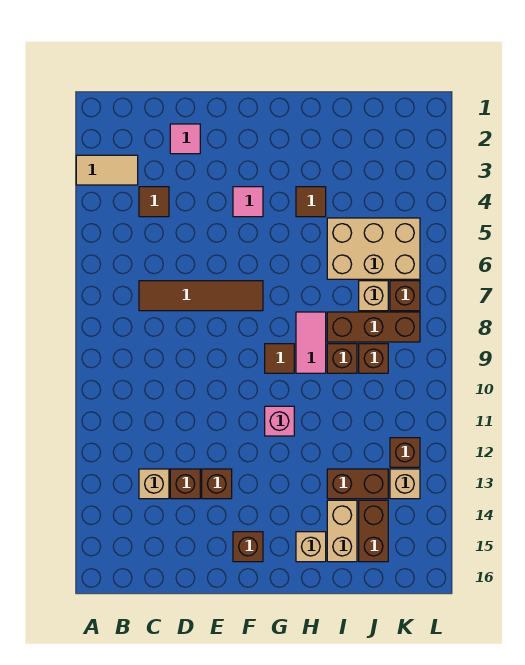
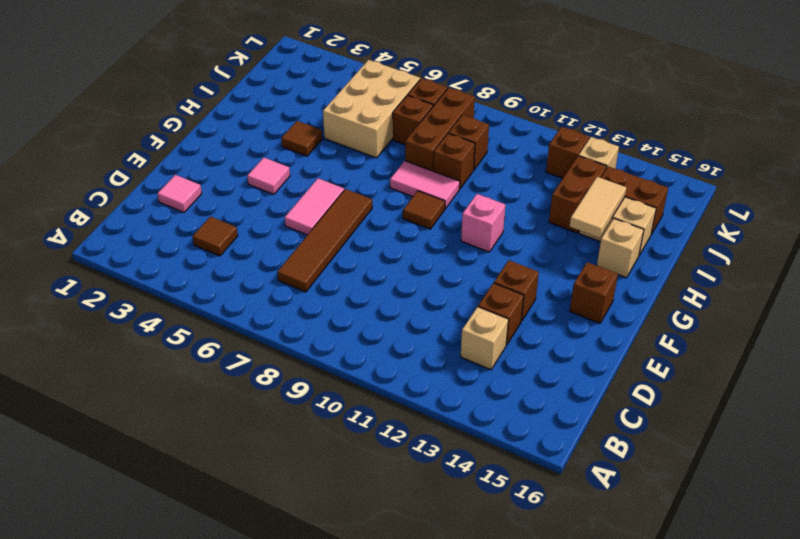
tan tile A3:B3 level 1 -> tan tile H14:I14 level 2
none -> pink tile E6:F6 level 1
tan brick J7 level 1 -> brown brick J7 level 1

